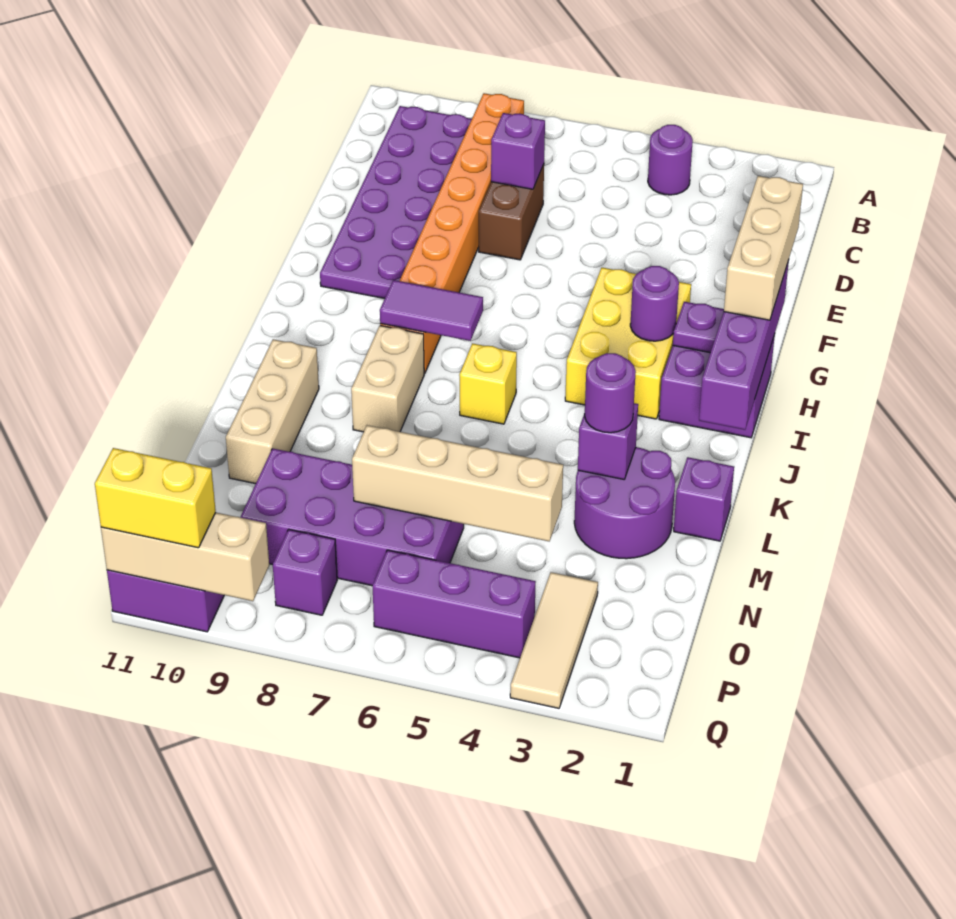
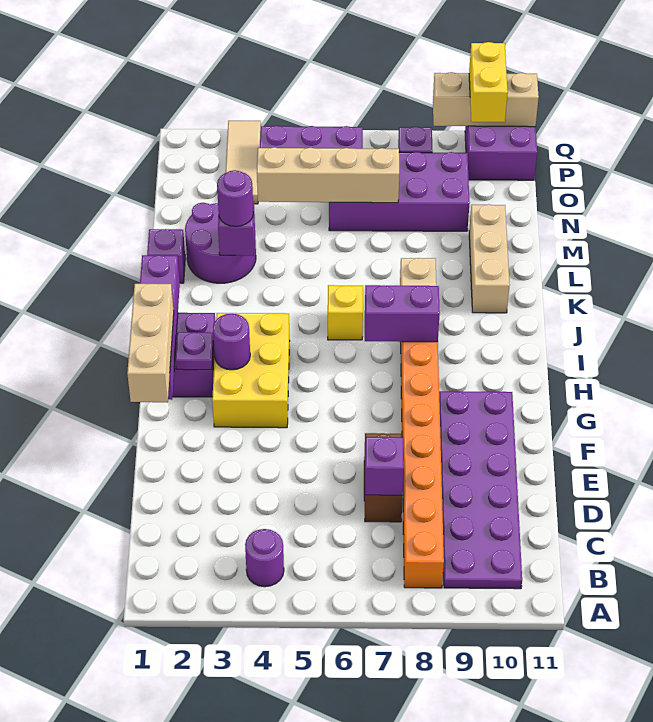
purple tile I7:I8 level 2 -> purple brick I7:I8 level 2
yellow brick Q10:Q11 level 3 -> yellow brick P10:Q10 level 3

